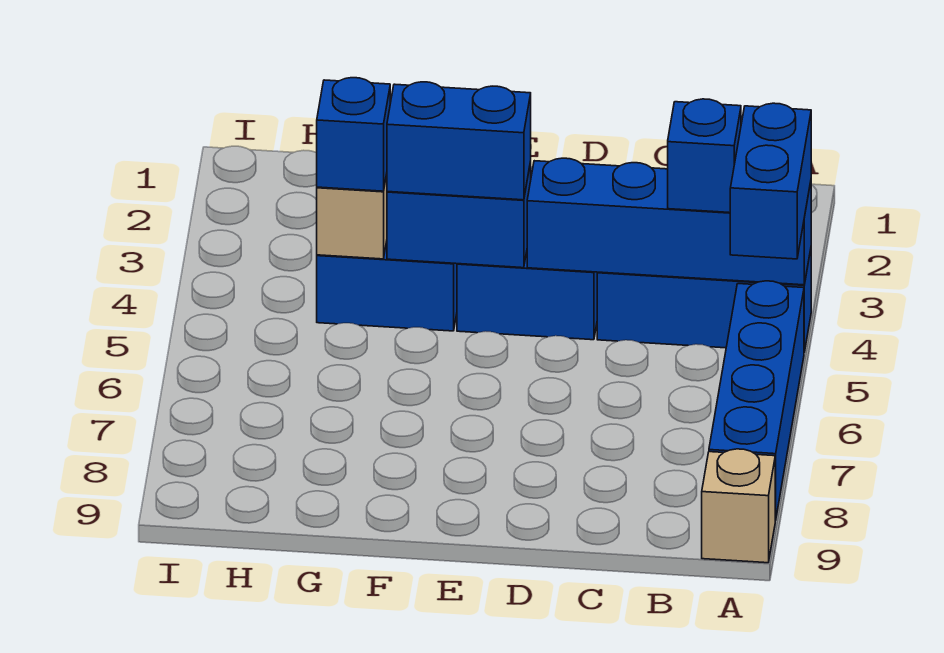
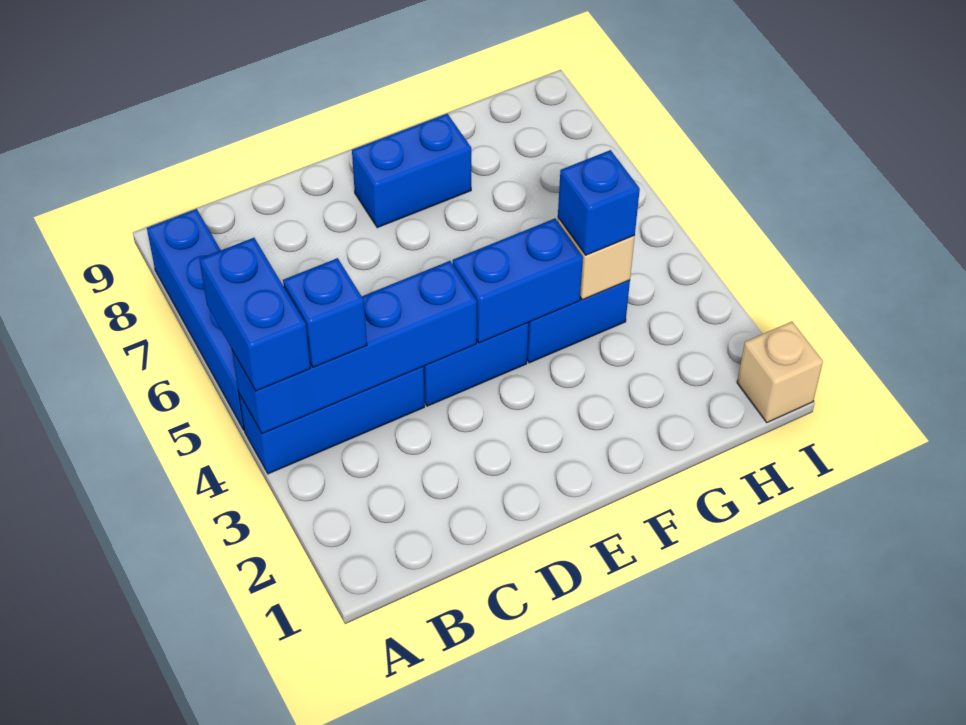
tan brick A9 level 1 -> tan brick I1 level 1
blue brick E4:F4 level 3 -> blue brick E8:F8 level 1

